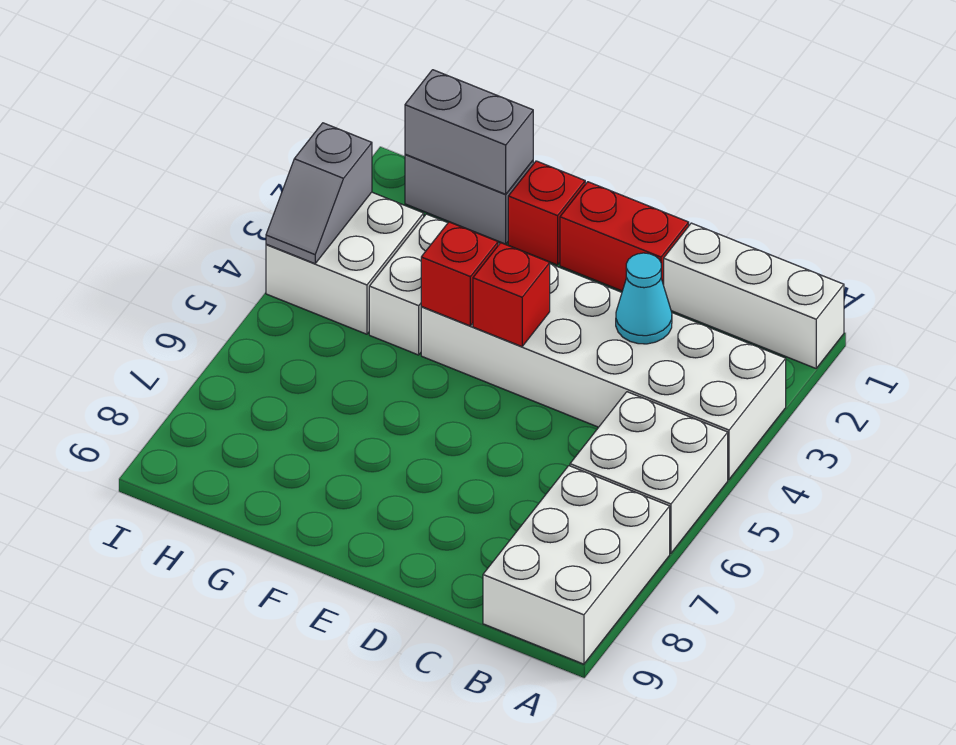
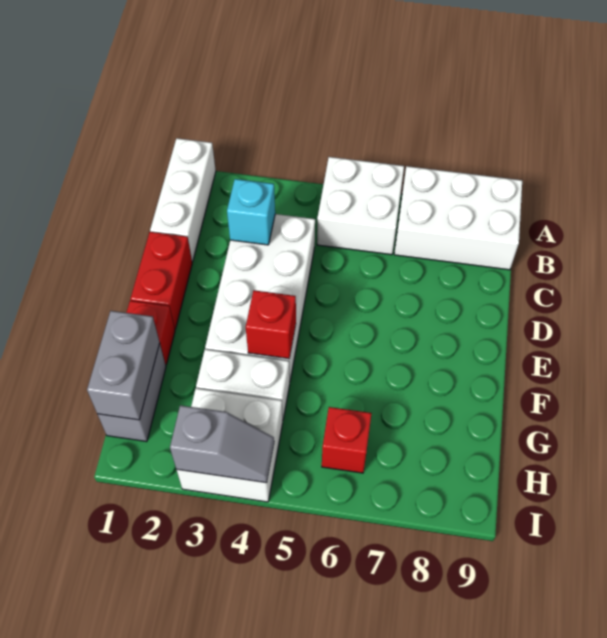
white brick A3:F4 level 1 -> white brick C3:F4 level 1
cyan cone C3 level 2 -> cyan brick C3 level 2
red brick E4 level 2 -> red brick H6 level 1

